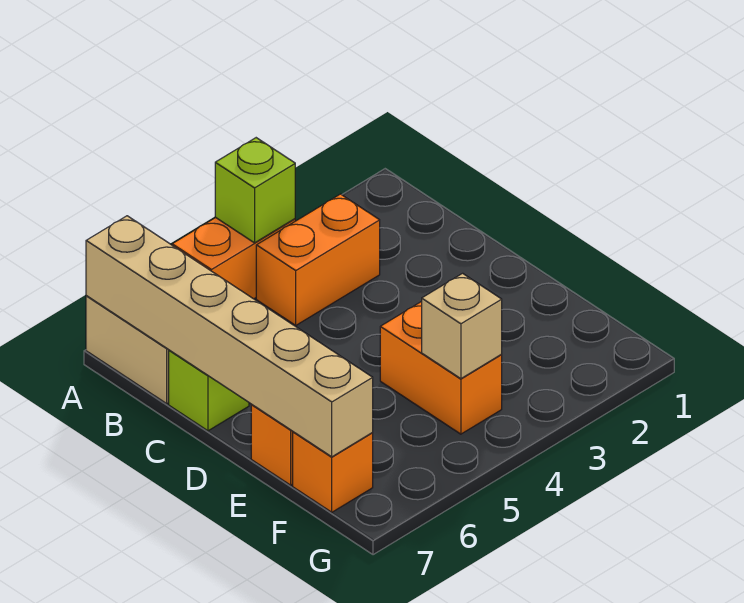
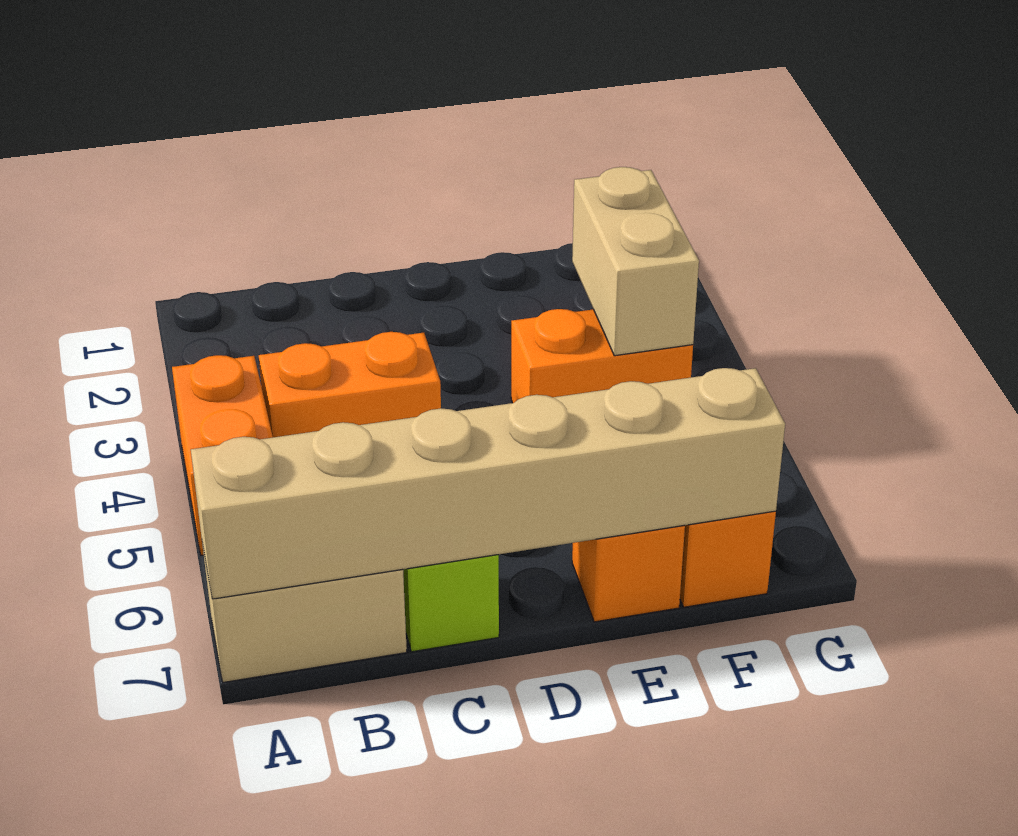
lime brick A4 level 2 -> none
orange brick B3:B4 level 1 -> orange brick B4:C4 level 1
tan brick F4 level 2 -> tan brick F3:F4 level 2

